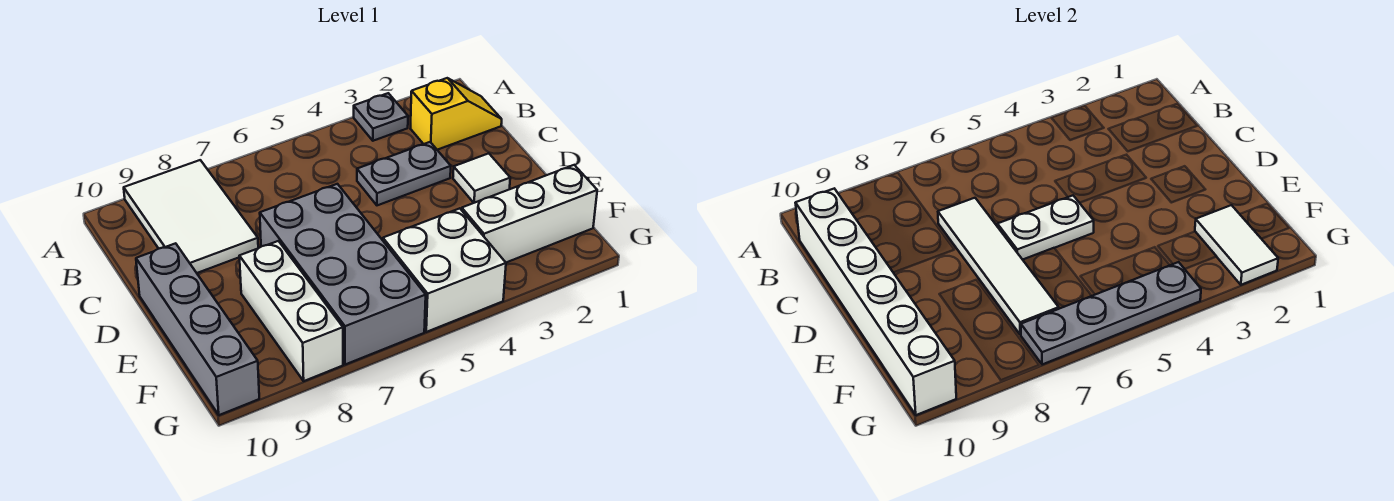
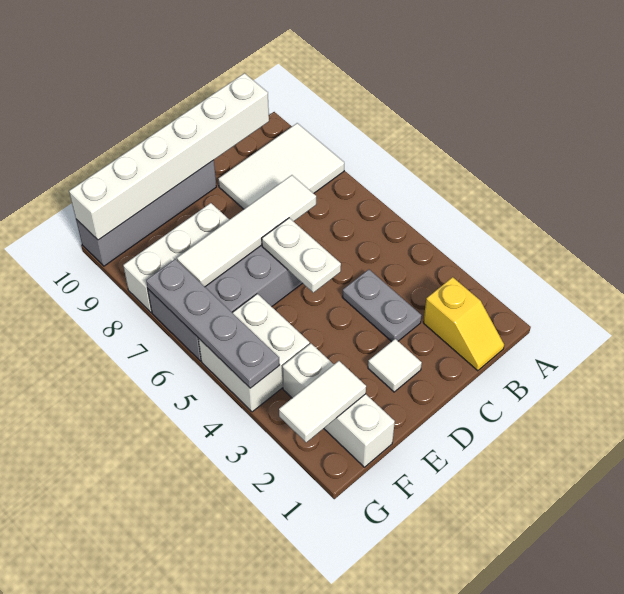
grey plate A3 level 1 -> none

